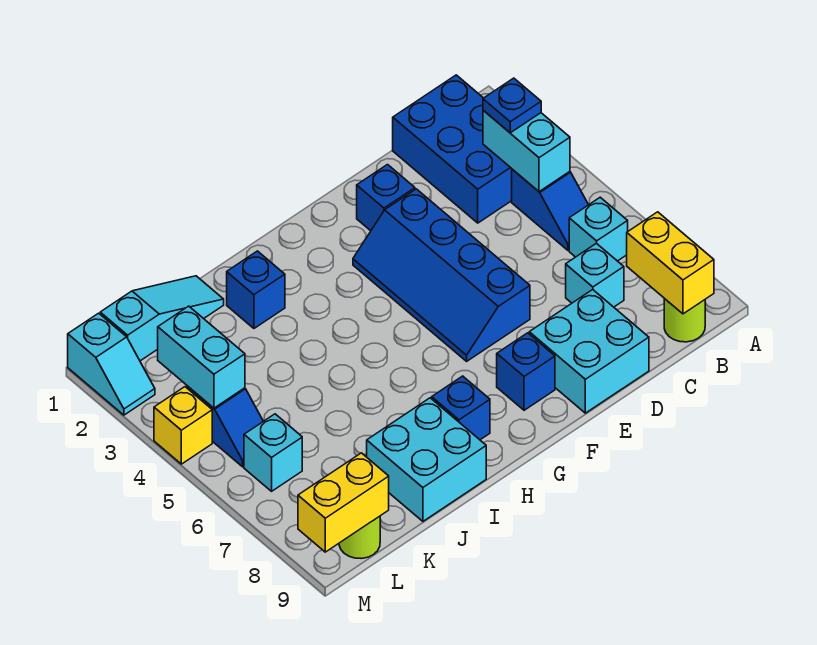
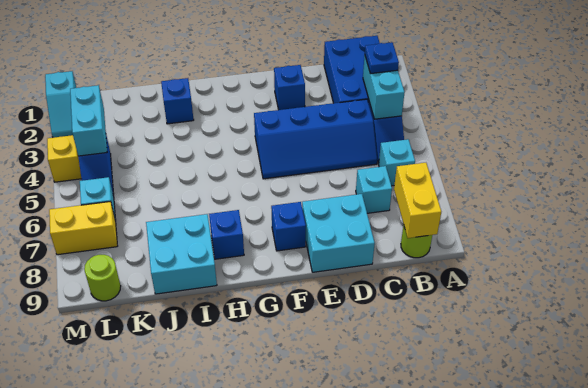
blue slope E3:F6 level 1 top E -> blue slope C4:F5 level 1 top 4
cyan slope J1:L1 level 1 top L -> none
yellow brick L9:M9 level 2 -> yellow brick L7:M7 level 1

